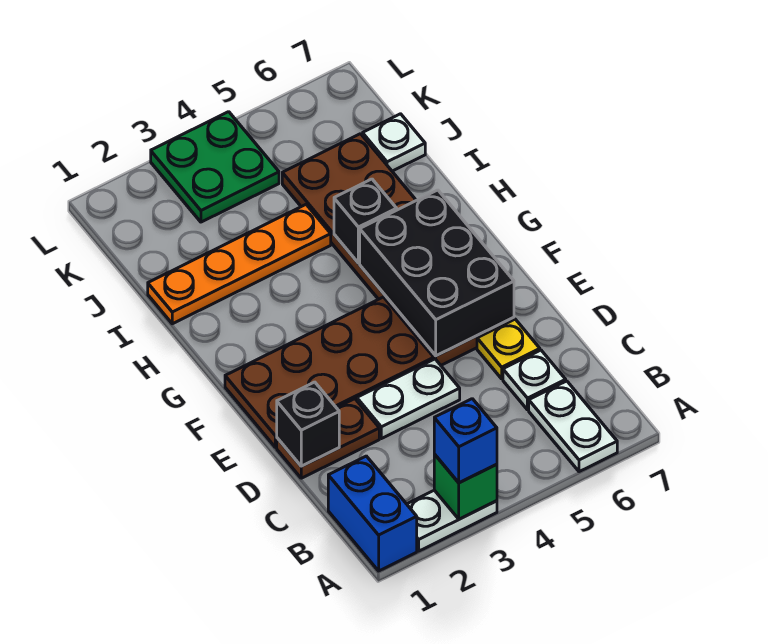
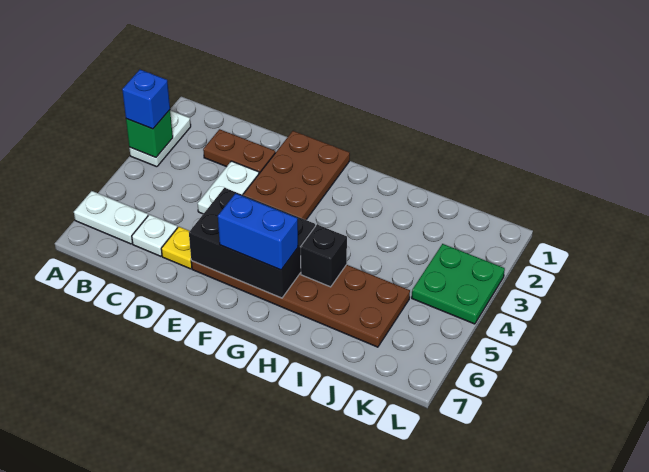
blue brick A1:B1 level 1 -> blue brick F6:G6 level 3
brown plate D1:D2 level 1 -> brown plate C2:D2 level 1
black brick D1 level 2 -> none
orange plate I1:I4 level 1 -> none
white plate J7 level 1 -> none

